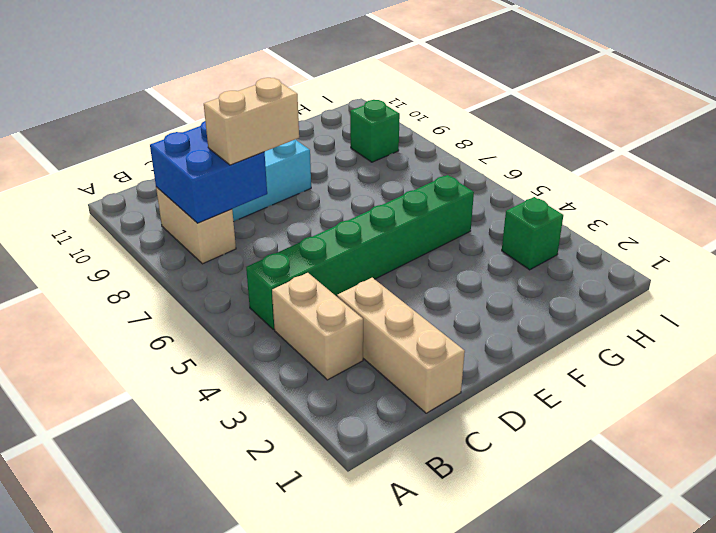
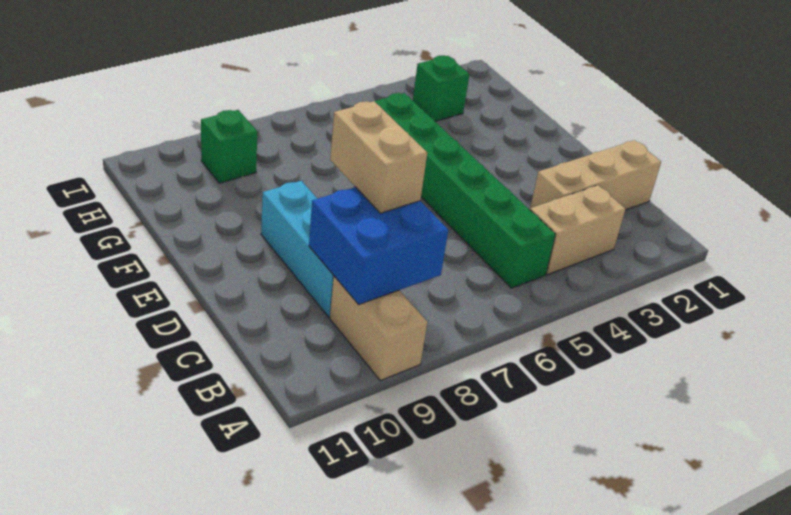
tan brick B8:B9 level 1 -> tan brick A9:B9 level 1

